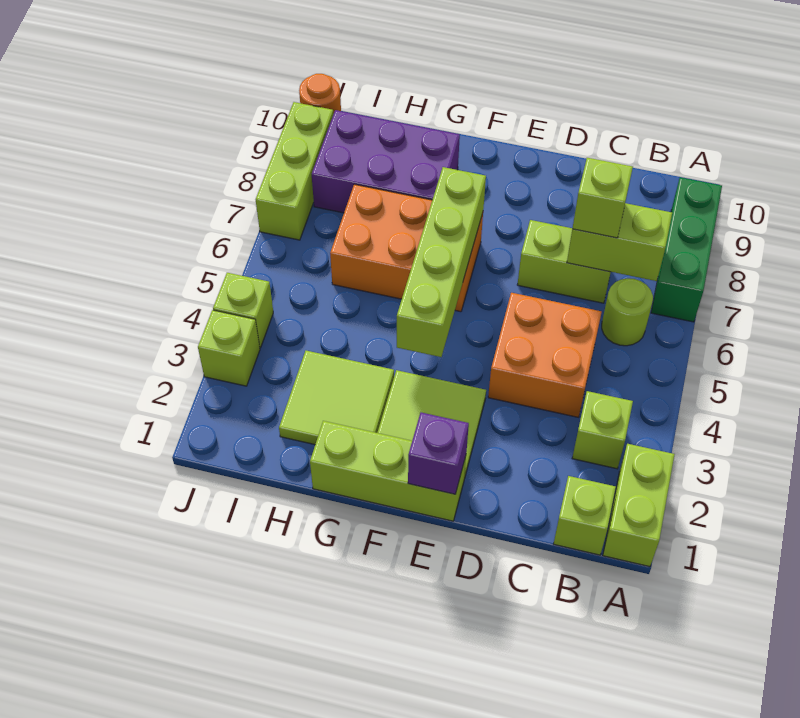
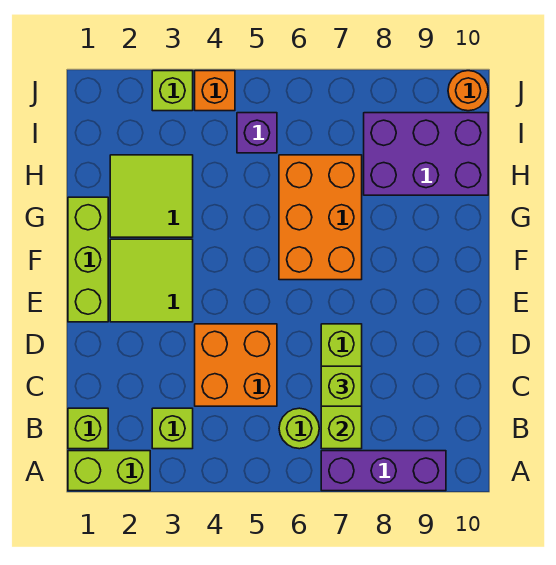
green brick A7:A9 level 1 -> purple brick A7:A9 level 1
purple brick E1 level 2 -> purple brick I5 level 1
lime brick F4:F7 level 2 -> none
purple brick G8:I9 level 1 -> purple brick H8:I10 level 1
lime brick J4 level 1 -> orange brick J4 level 1
lime brick J7:J9 level 1 -> none

